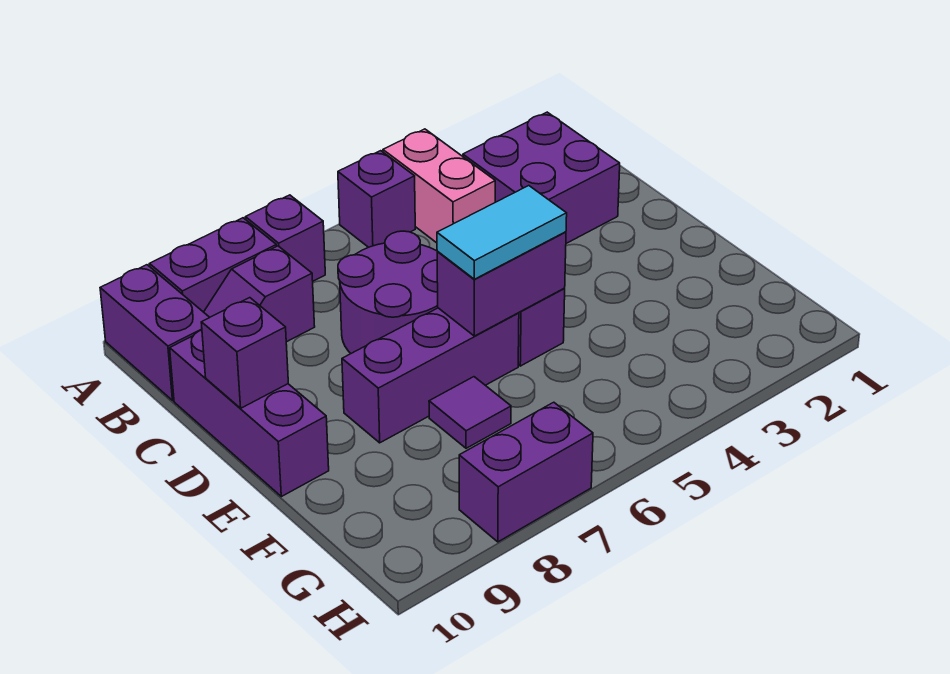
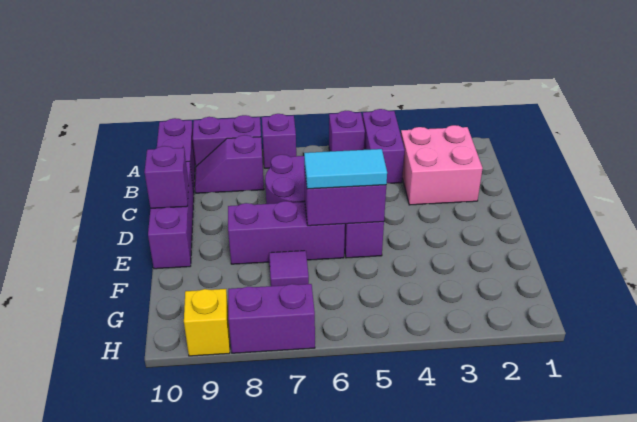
pink brick A4:B4 level 1 -> purple brick A4:B4 level 1
purple brick B2:C3 level 1 -> pink brick B2:C3 level 1
none -> yellow brick H9 level 1

